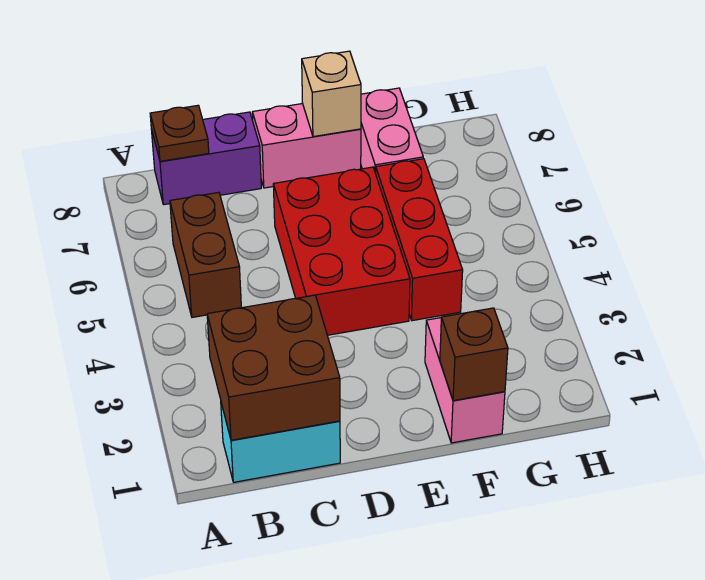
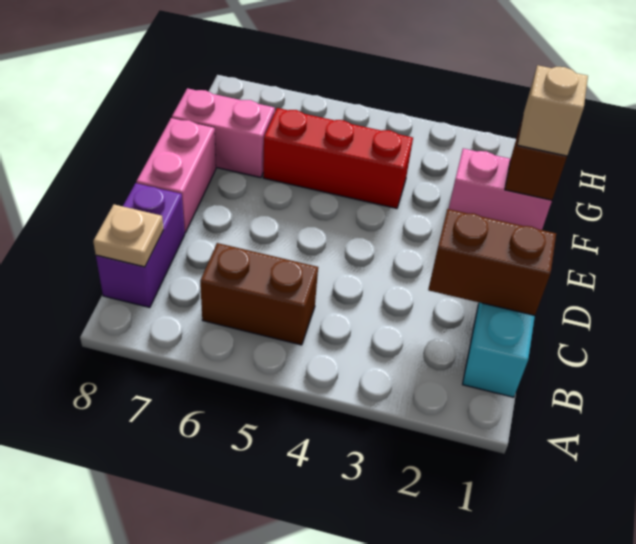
brown brick B1:C2 level 2 -> brown brick C1:C2 level 2
brown plate B8 level 2 -> tan plate B8 level 2
red brick D4:E6 level 1 -> none
tan brick E8 level 2 -> tan brick F1 level 3

